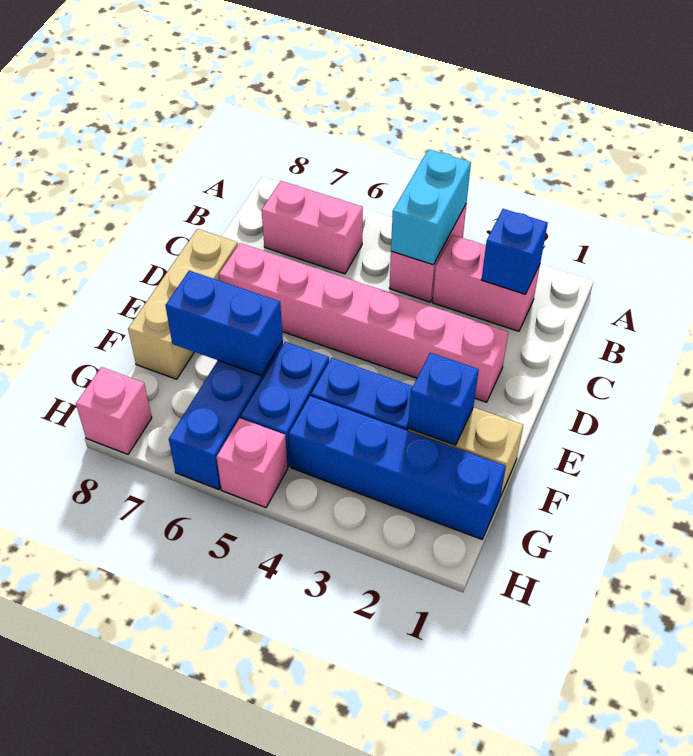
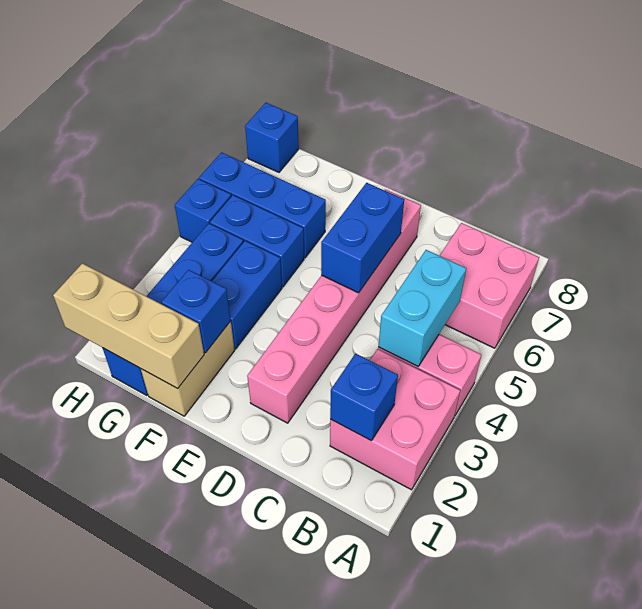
cyan brick A4:B4 level 2 -> cyan brick B4:B5 level 2
pink brick B2:B3 level 1 -> pink brick A2:B3 level 1
pink brick B6:B7 level 1 -> pink brick A6:B7 level 1
tan brick D8:F8 level 1 -> tan brick F1:H1 level 2
blue brick F6:F7 level 2 -> blue brick D5:D6 level 2
pink brick H5 level 1 -> blue brick H5 level 1
pink brick H8 level 1 -> blue brick H8 level 1

